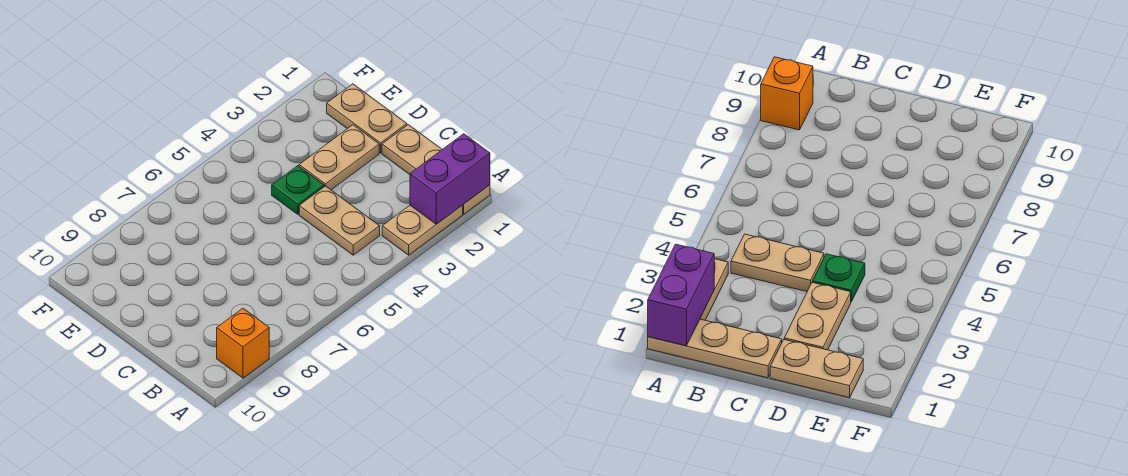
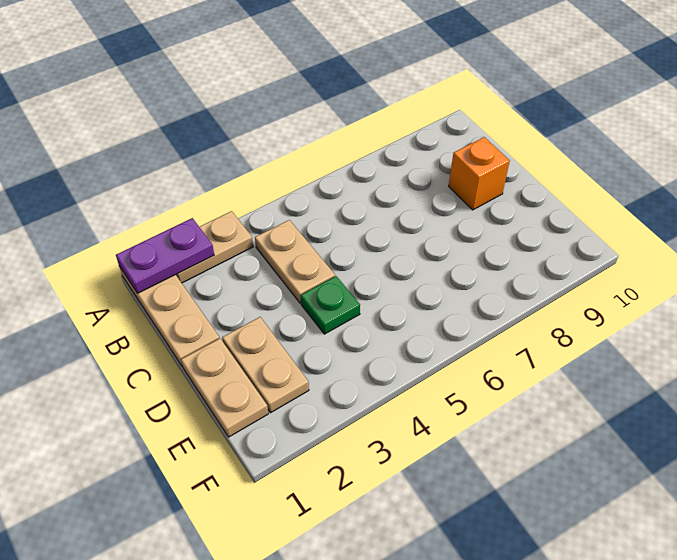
purple brick A1:A2 level 2 -> purple plate A1:A2 level 2
orange brick A9 level 1 -> orange brick C9 level 1
tan plate D2:D3 level 1 -> tan plate D2:E2 level 1

